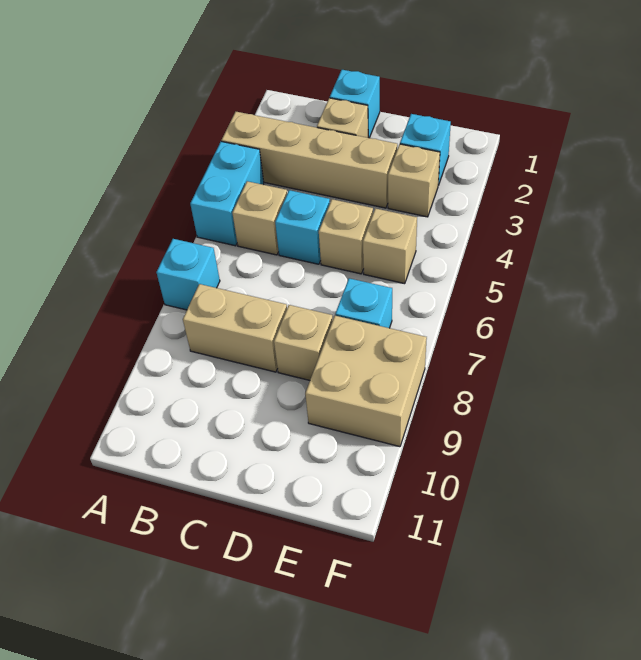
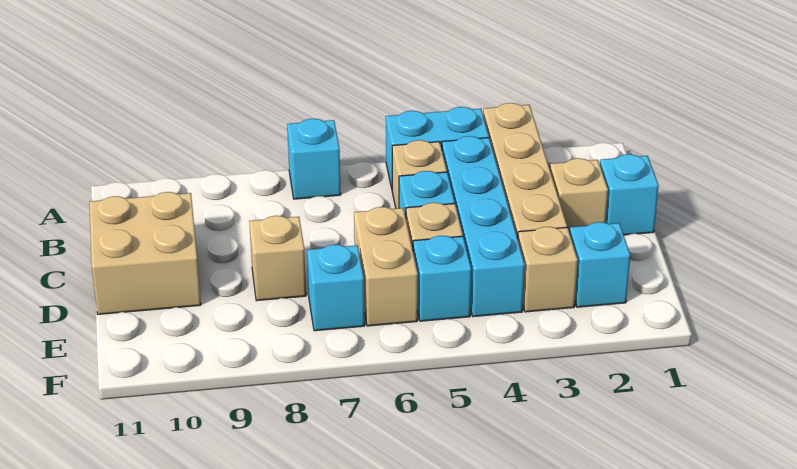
none -> cyan brick B4:E4 level 1
tan brick B8:C8 level 1 -> tan brick D6:E6 level 1
tan brick E5 level 1 -> cyan brick E5 level 1
tan brick E8:F9 level 1 -> tan brick C10:D11 level 1

